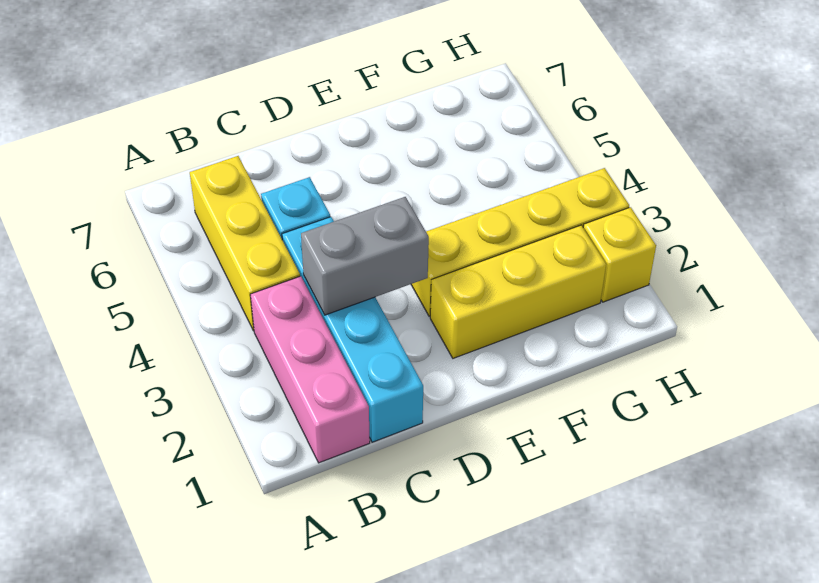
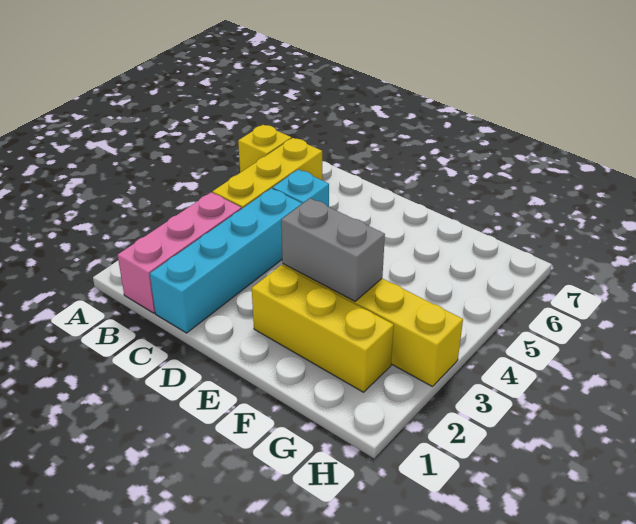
grey brick C3:D3 level 2 -> grey brick E3:F3 level 2
yellow brick H2 level 1 -> yellow brick A6 level 1

